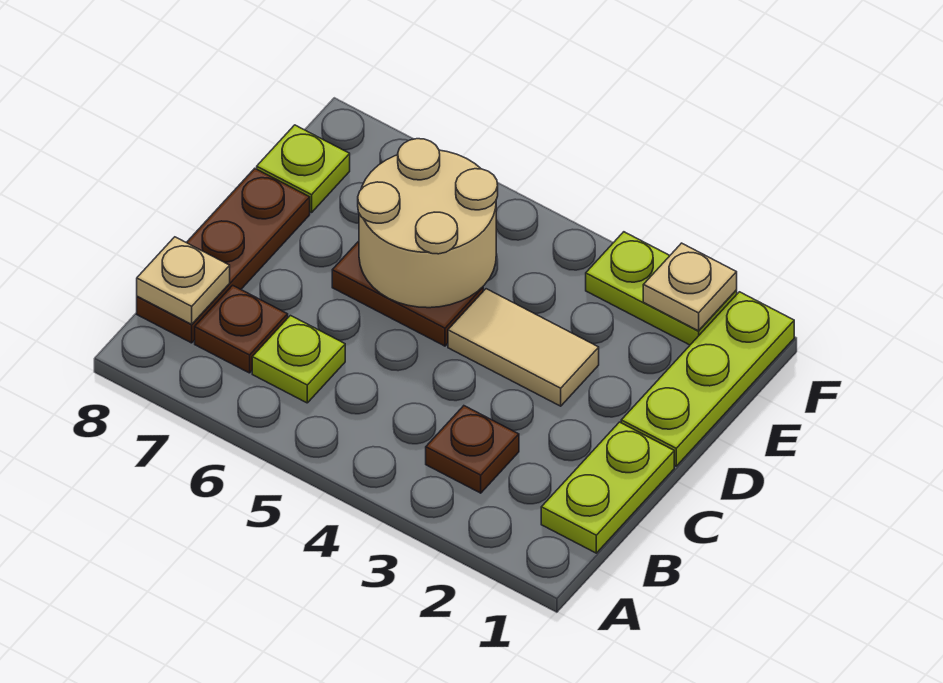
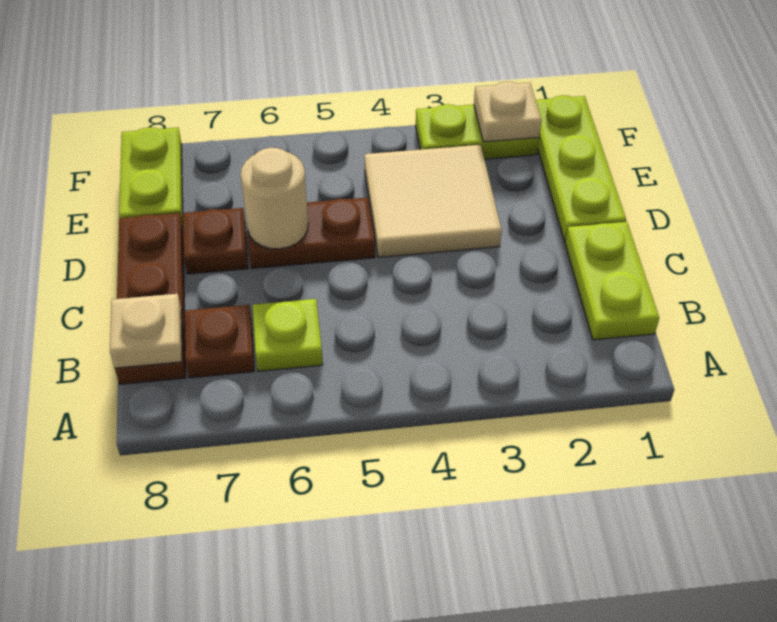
brown plate B3 level 1 -> brown plate D7 level 1
tan tile D3:D4 level 1 -> tan tile D3:E4 level 1
tan round brick D5:E6 level 2 -> tan round brick D6 level 2
lime plate E8 level 1 -> lime plate E8:F8 level 1

